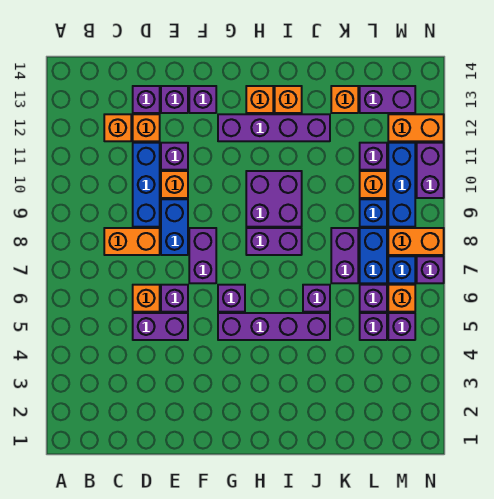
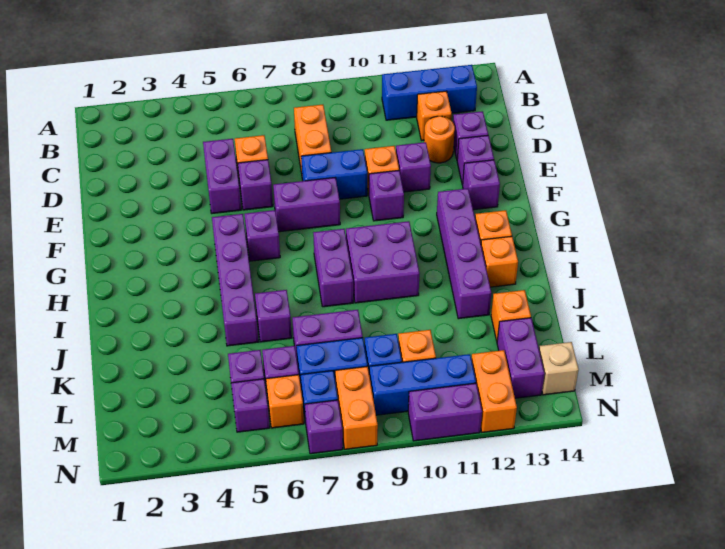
blue brick D9:D11 level 1 -> blue brick B11:B13 level 1
orange brick D12 level 1 -> orange round brick D12 level 1
purple brick L11 level 1 -> purple brick F10 level 1
none -> tan brick M14 level 1

